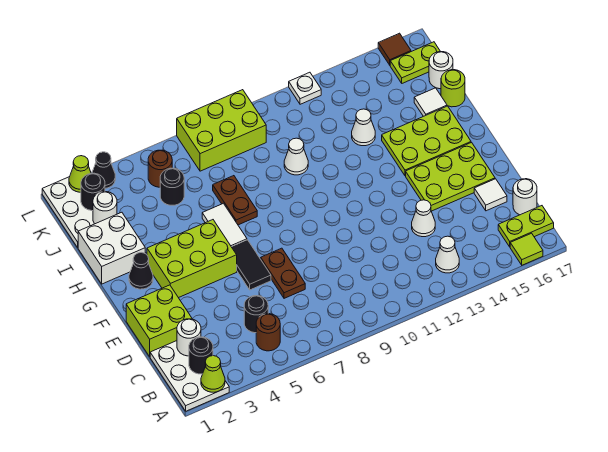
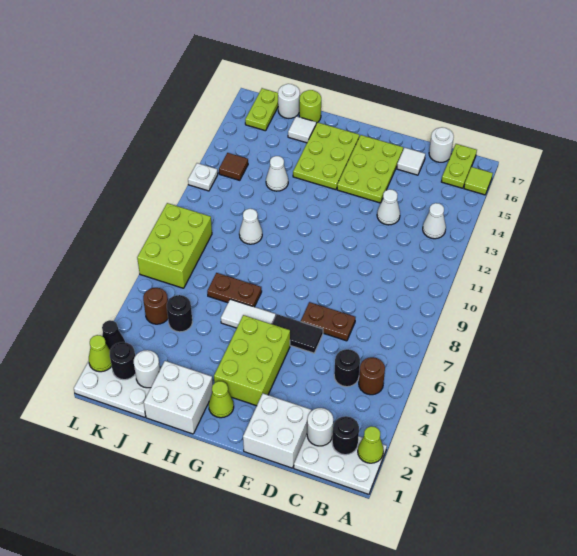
lime brick D1:E2 level 1 -> white brick D1:E2 level 1
black cone G2 level 1 -> lime cone G2 level 1
brown tile L16 level 1 -> brown tile K13 level 1

